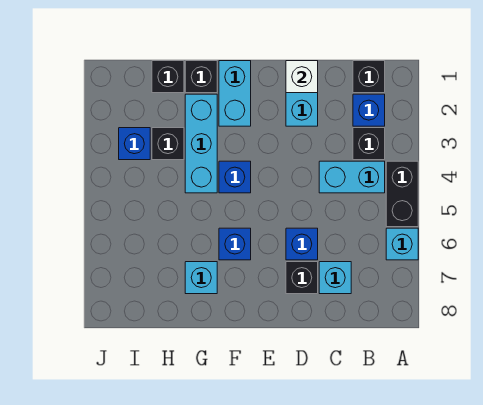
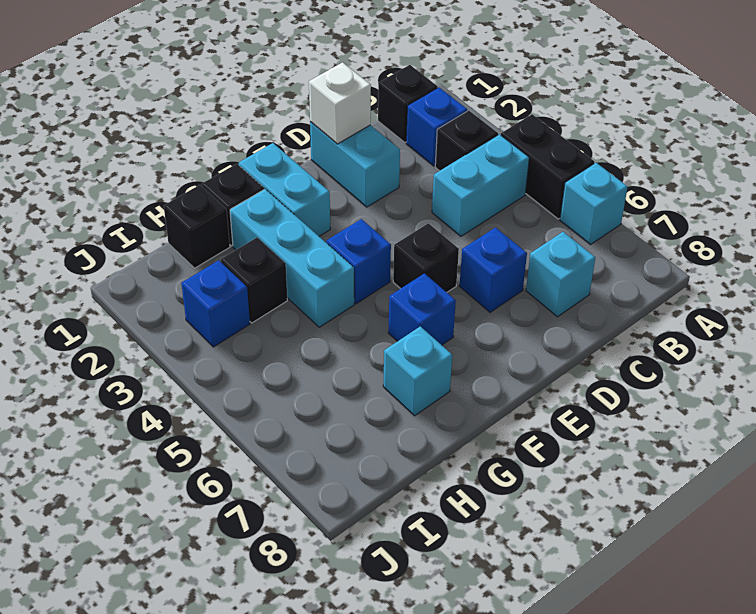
black brick D7 level 1 -> black brick E5 level 1

